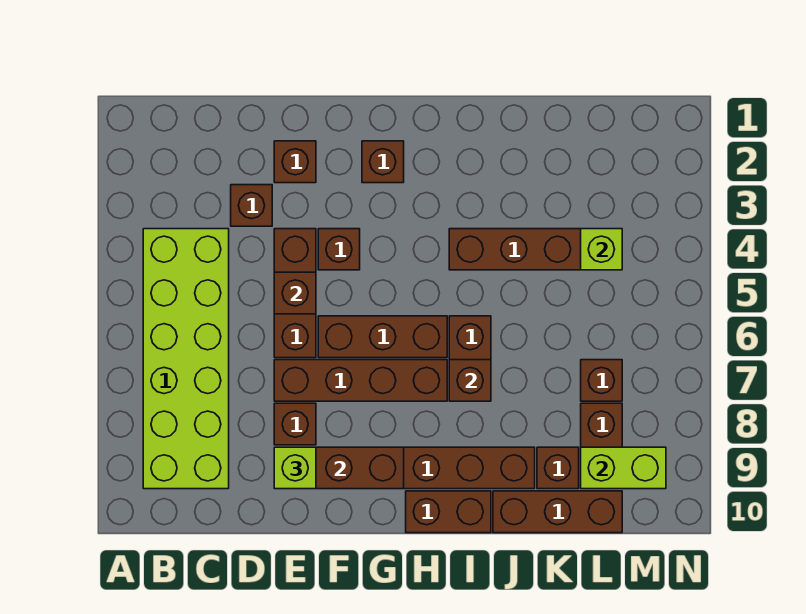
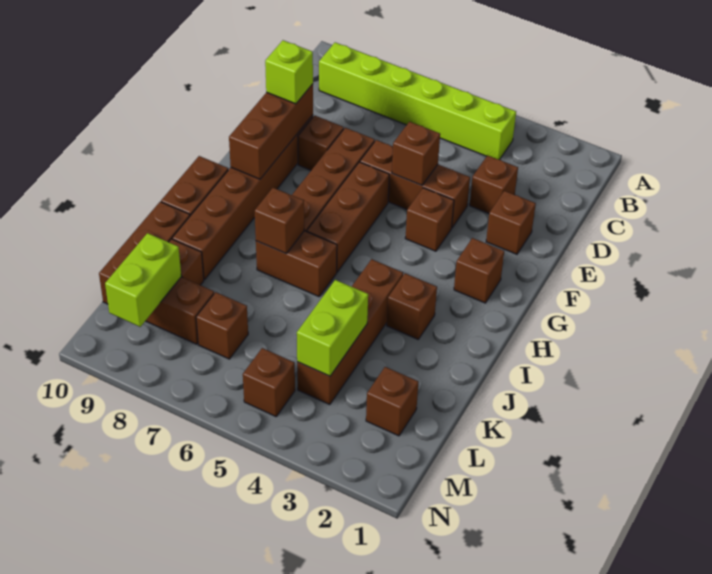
lime brick B4:C9 level 1 -> lime brick B4:B9 level 1
none -> brown brick I3 level 1
none -> brown brick L2 level 1
lime brick L4 level 2 -> lime brick K4:L4 level 2
none -> brown brick M5 level 1

